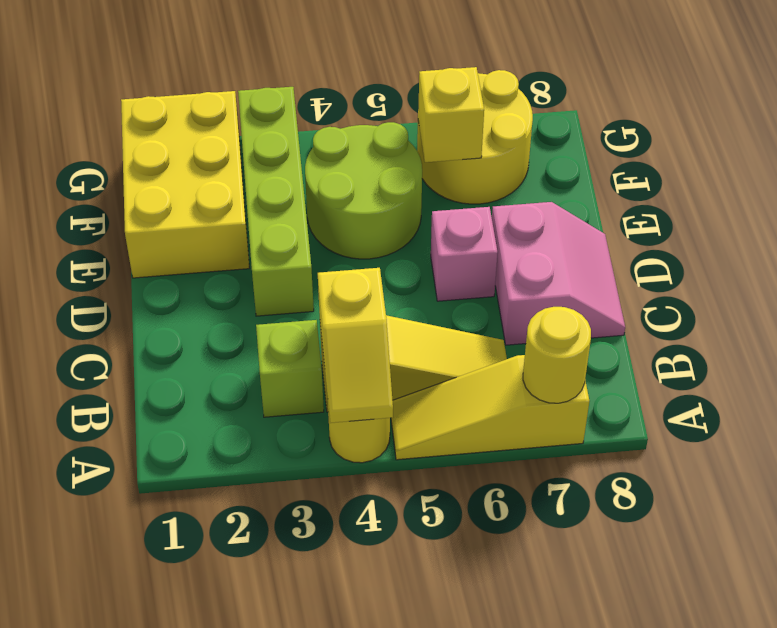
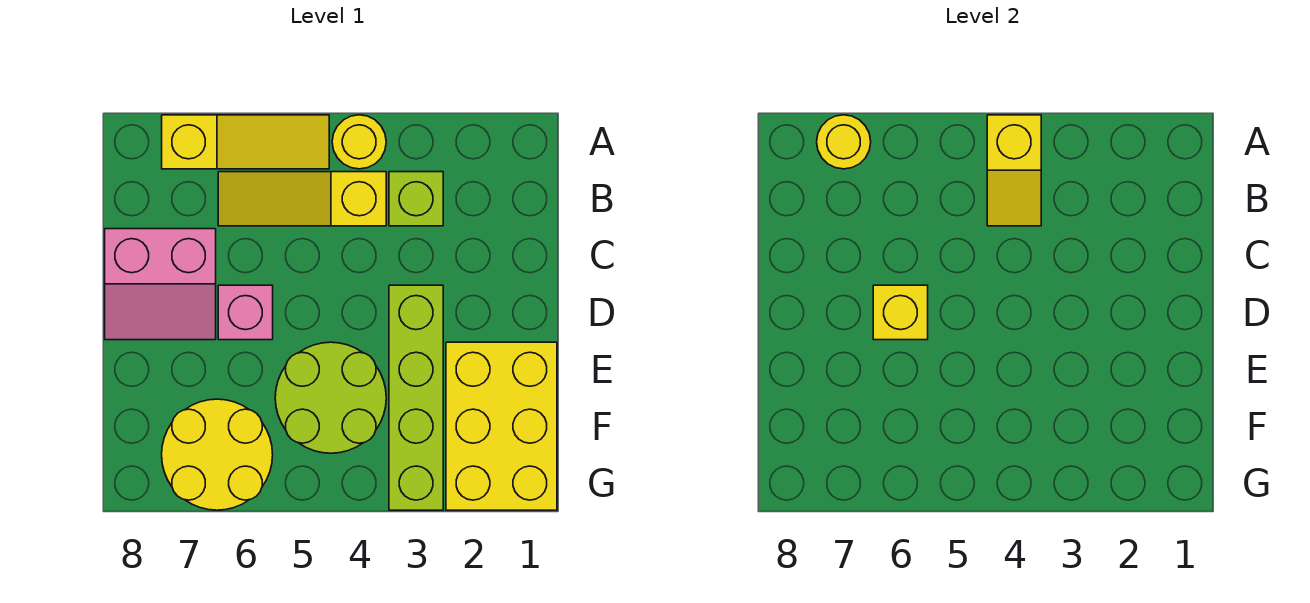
yellow slope A4:B4 level 2 top B -> yellow slope A4:B4 level 2 top A
pink slope C7:D8 level 1 top 7 -> pink slope C7:D8 level 1 top C
yellow brick F6 level 2 -> yellow brick D6 level 2

